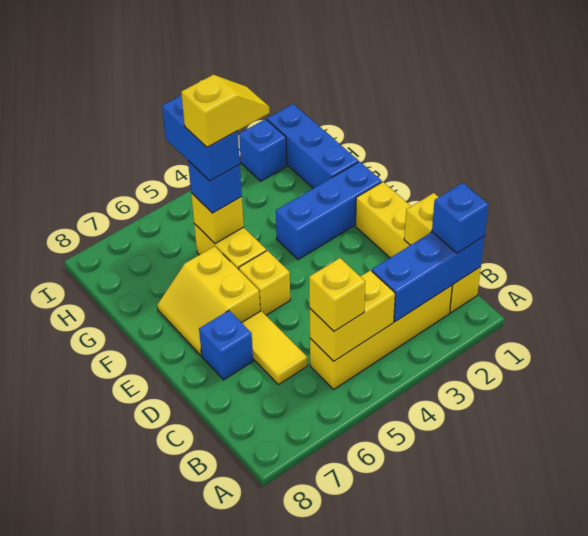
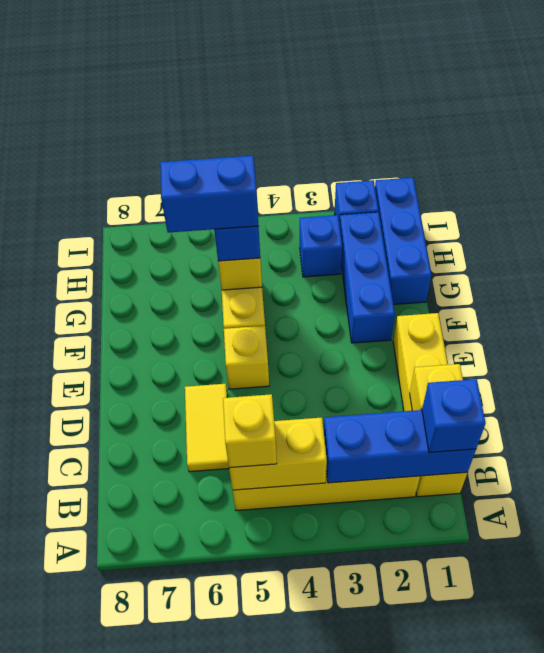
blue brick D7 level 1 -> blue brick H3 level 1
yellow slope E6:F7 level 1 top 6 -> none
blue brick F1:F3 level 1 -> blue brick F2:H2 level 1
yellow slope G4:G5 level 5 top 5 -> none
blue brick G5:H5 level 4 -> blue brick G5:G6 level 4

